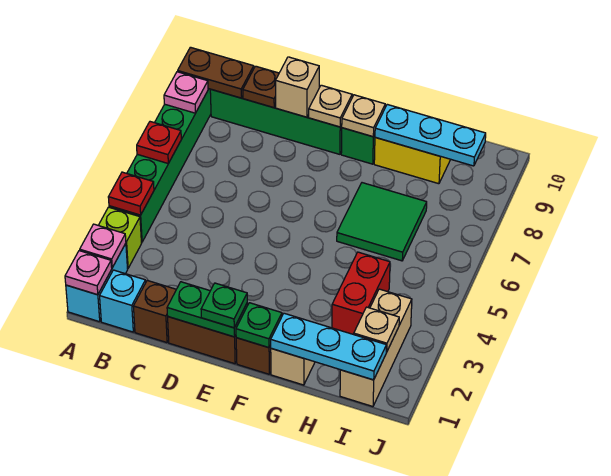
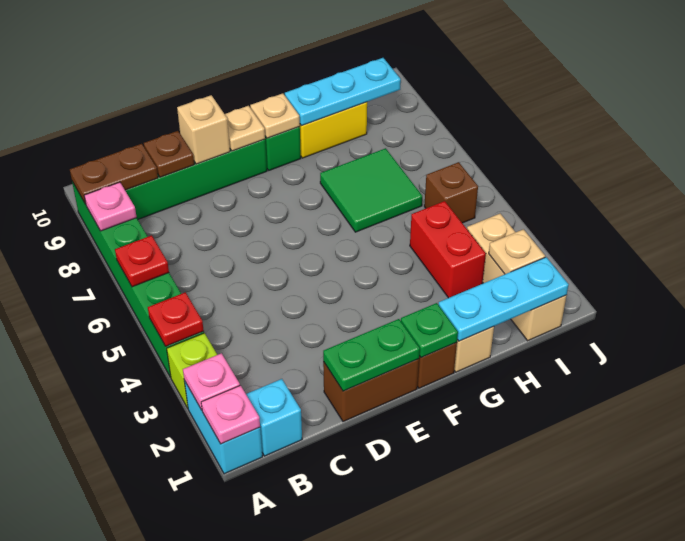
brown brick C1 level 1 -> brown brick I5 level 1
green plate E1 level 3 -> none

